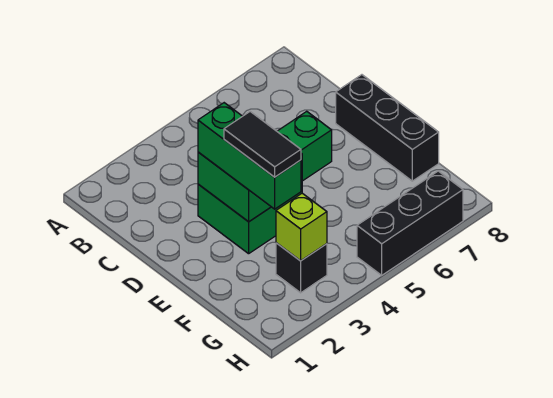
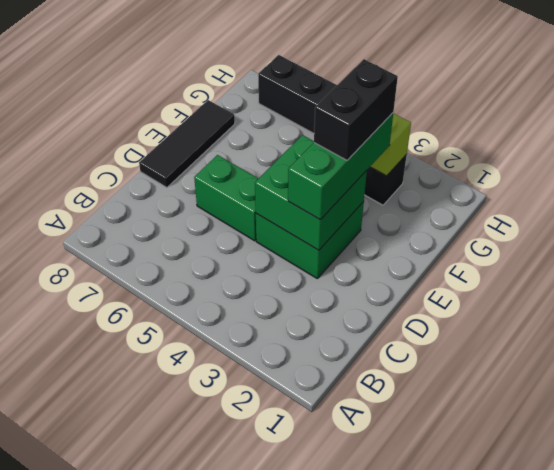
black brick D8:F8 level 1 -> black tile D8:F8 level 1
black tile E3:F3 level 4 -> black brick E3:F3 level 4

